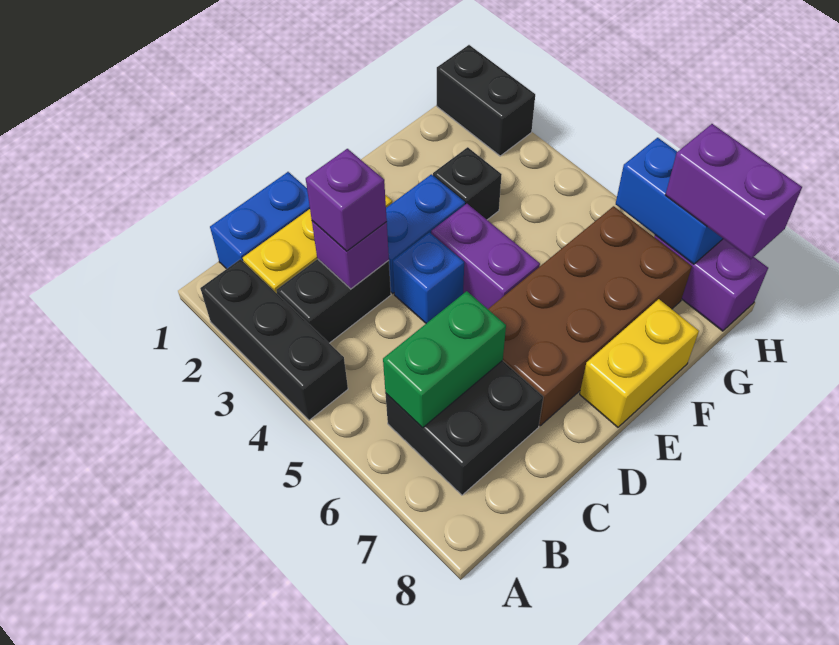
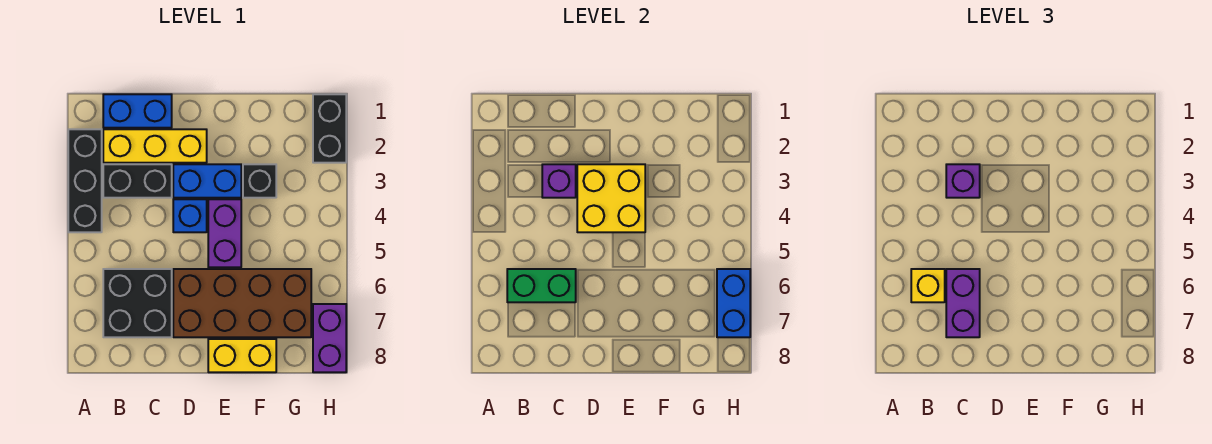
none -> yellow brick B6 level 3
none -> yellow brick D3:E4 level 2
purple brick H7:H8 level 3 -> purple brick C6:C7 level 3

